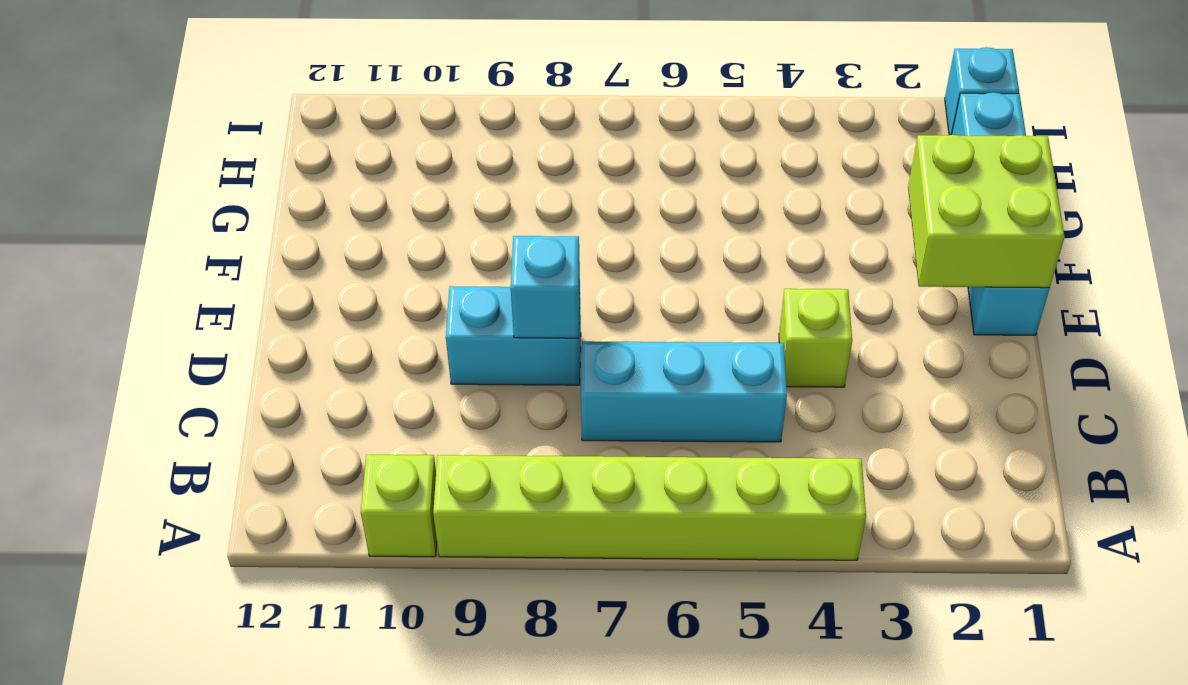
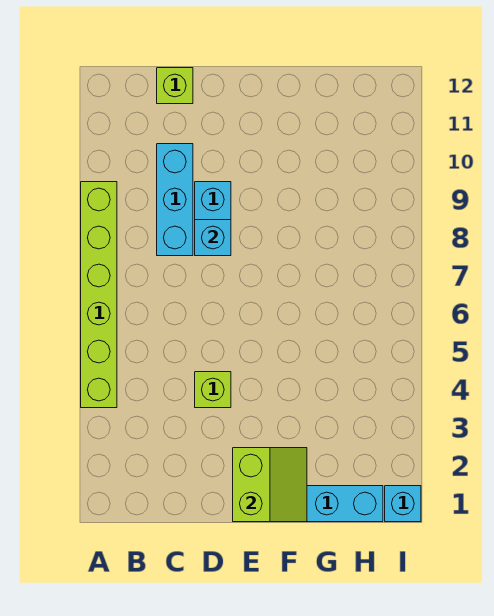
lime brick A10 level 1 -> lime brick C12 level 1
cyan brick C5:C7 level 1 -> cyan brick C8:C10 level 1
lime brick E1:F2 level 2 -> lime slope E1:F2 level 2 top E

